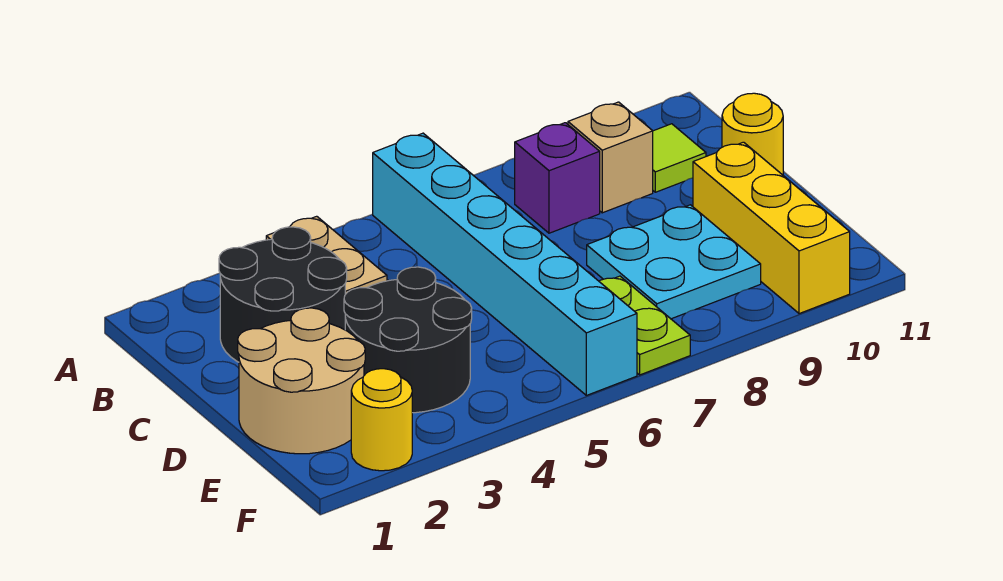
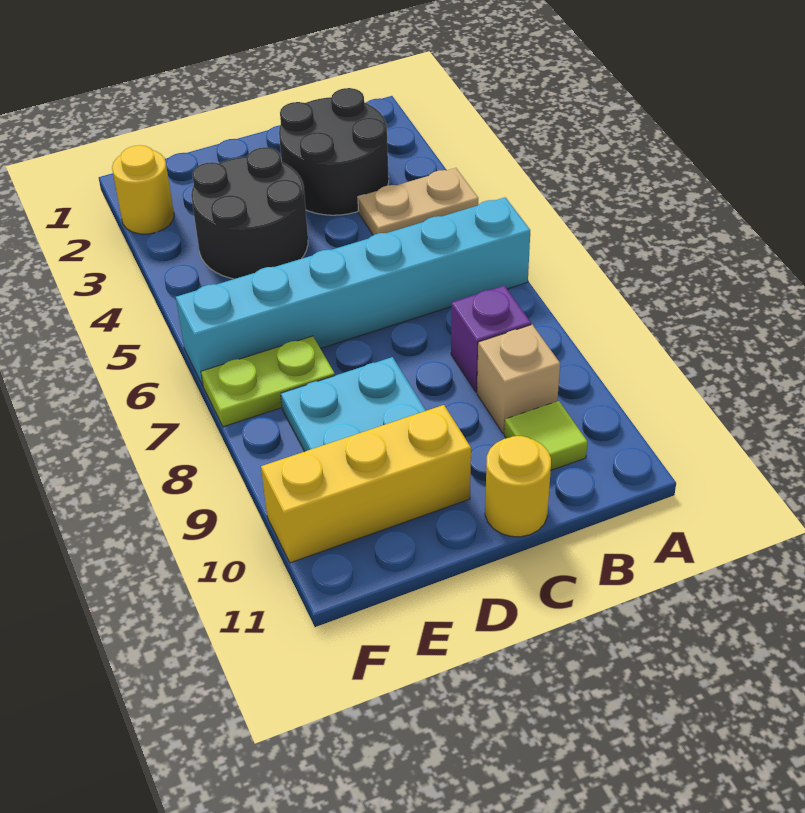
tan round brick D1:E2 level 1 -> none

